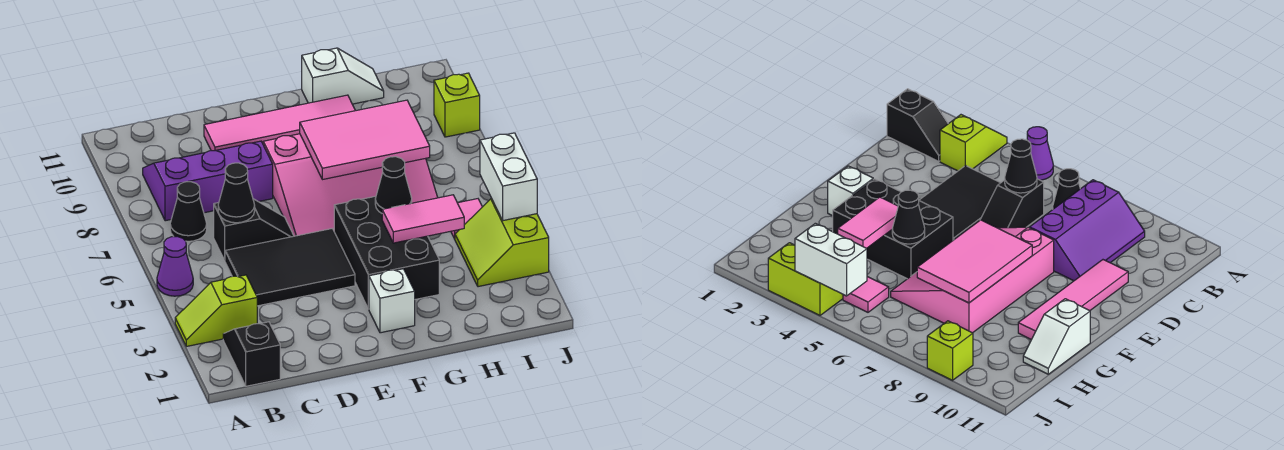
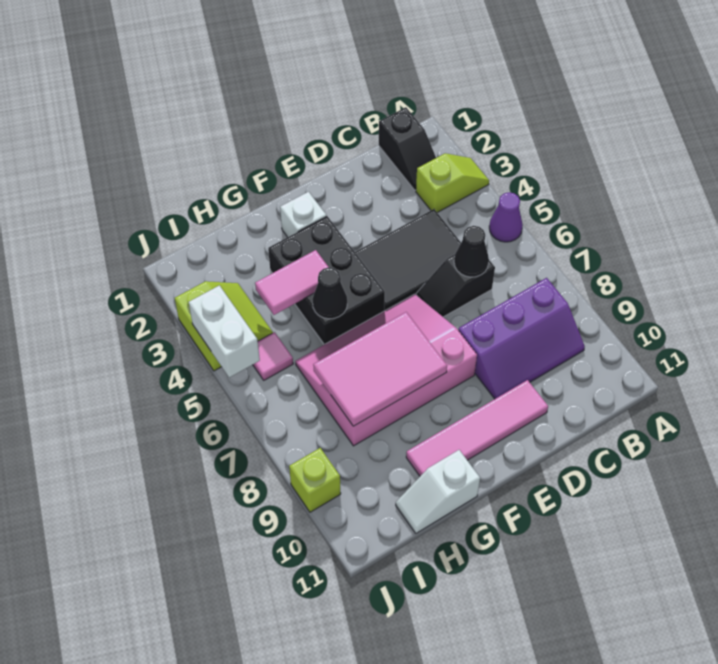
black cone B7 level 1 -> none

